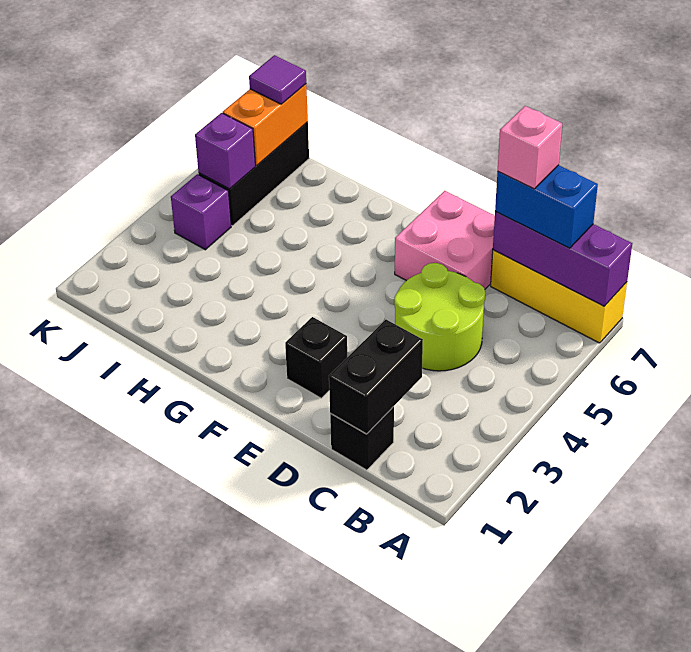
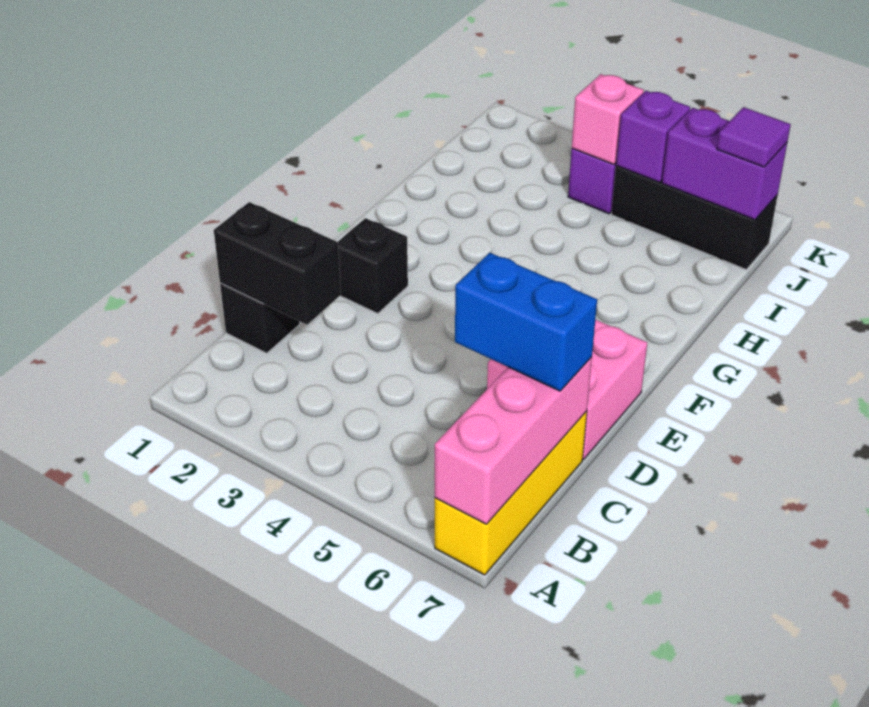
purple brick A7:C7 level 2 -> pink brick A7:C7 level 2
blue brick B7:C7 level 3 -> blue brick C6:C7 level 3
lime round brick C4:D5 level 1 -> none
pink brick C7 level 4 -> pink brick J4 level 2
orange brick J6:J7 level 2 -> purple brick J6:J7 level 2

